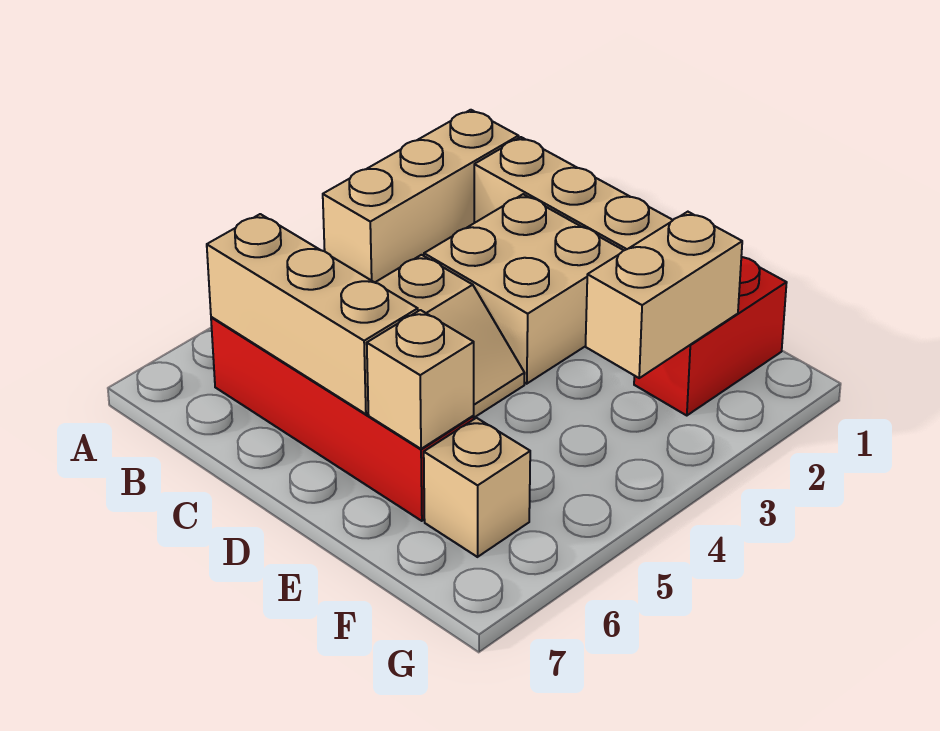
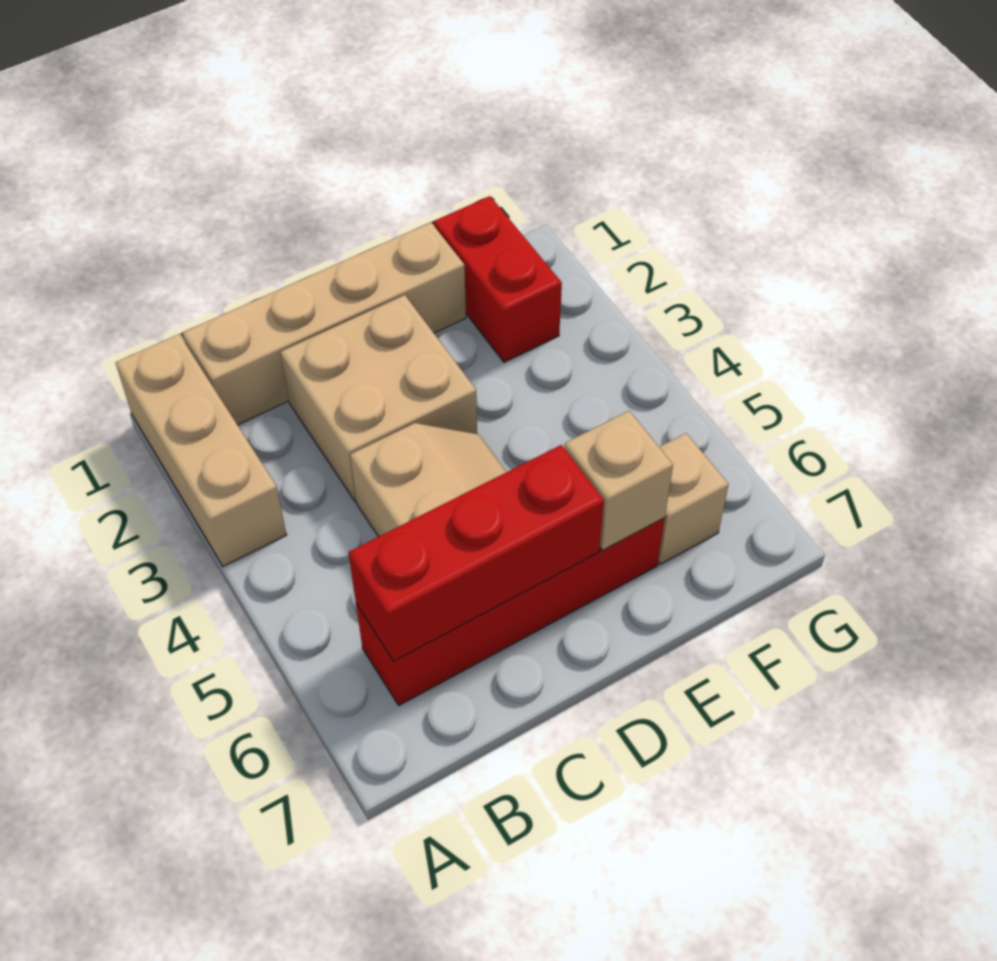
tan brick B6:D6 level 2 -> red brick B6:D6 level 2
tan brick F2:F3 level 2 -> none

